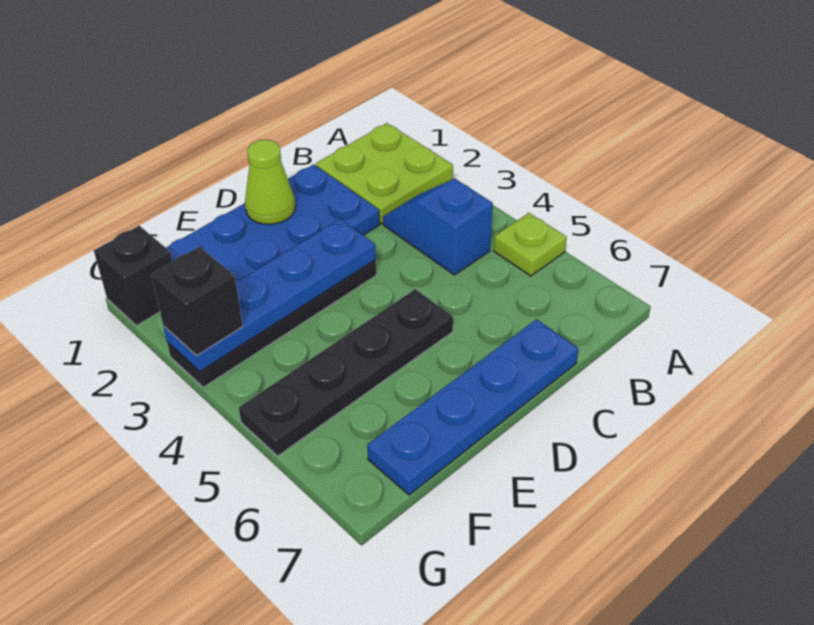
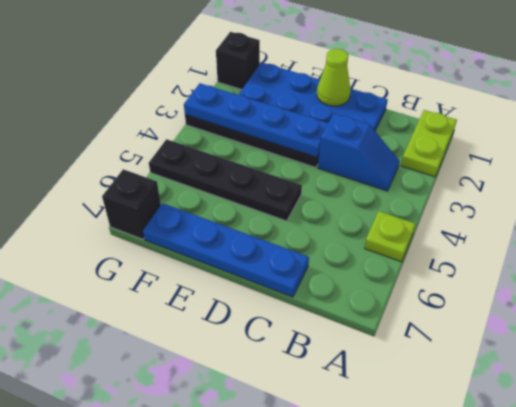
lime plate A1:B2 level 1 -> lime plate A1:A2 level 1
blue slope B3:B4 level 1 top 4 -> blue slope B3:C3 level 1 top C
black brick G3 level 3 -> black brick G7 level 1

